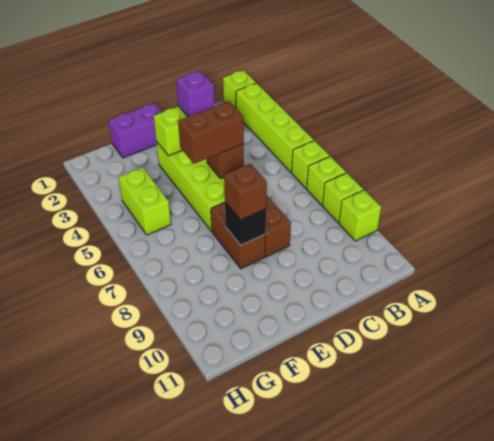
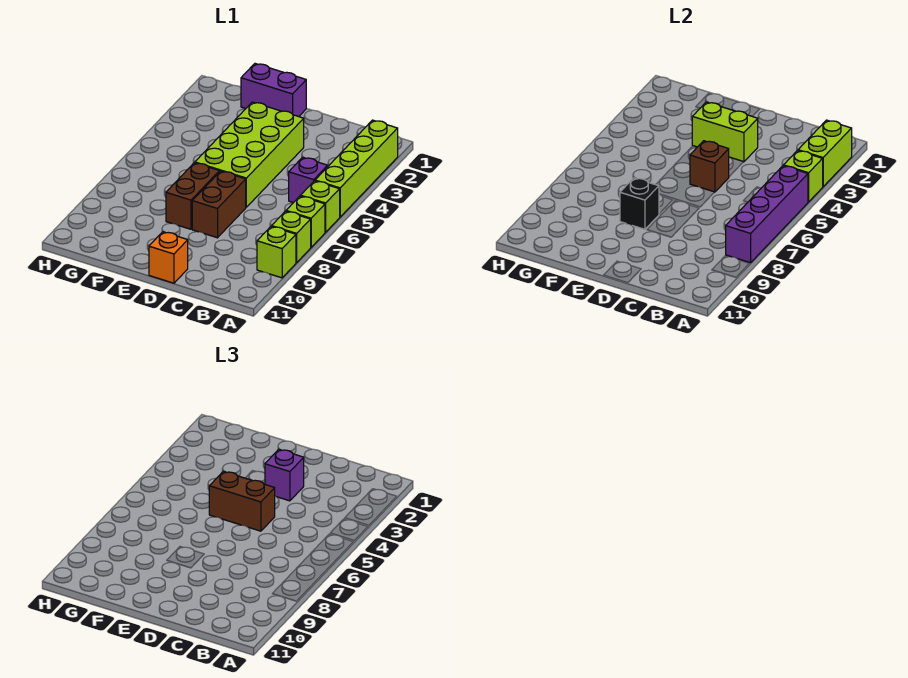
lime brick A1 level 1 -> lime brick A4 level 2
none -> purple brick A5:A8 level 2
none -> purple brick B5 level 1
none -> orange brick D11 level 1
brown brick E8 level 3 -> none
lime brick G4:G5 level 1 -> lime brick A2:A3 level 2

